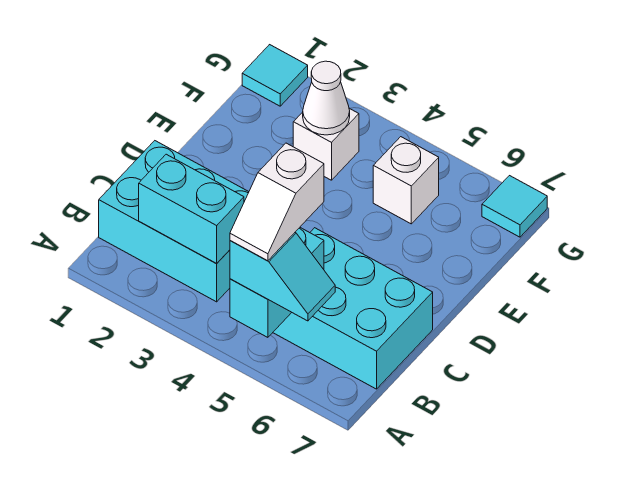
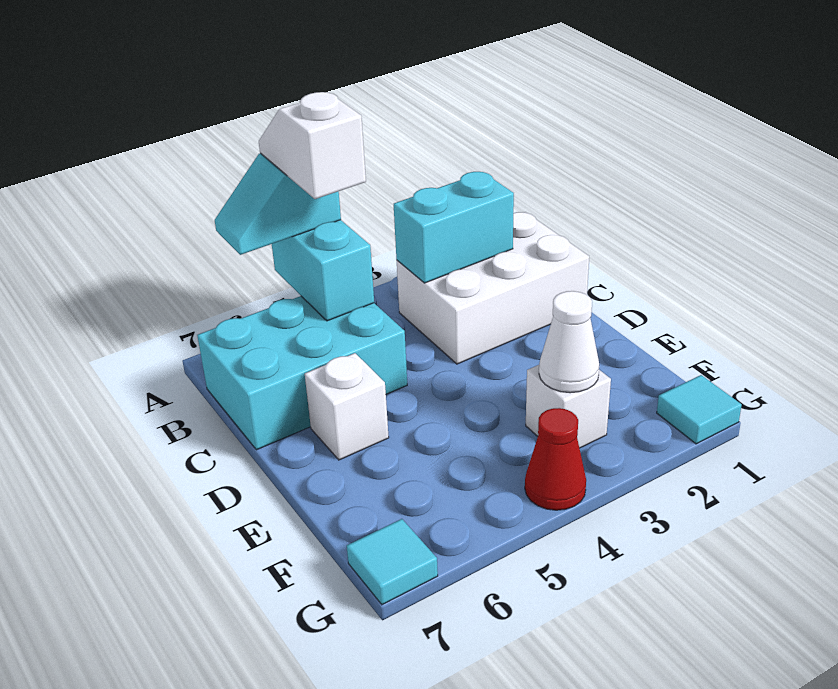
cyan brick B1:C3 level 1 -> white brick B1:C3 level 1
white brick F5 level 1 -> white brick D6 level 1
none -> red cone G4 level 1

